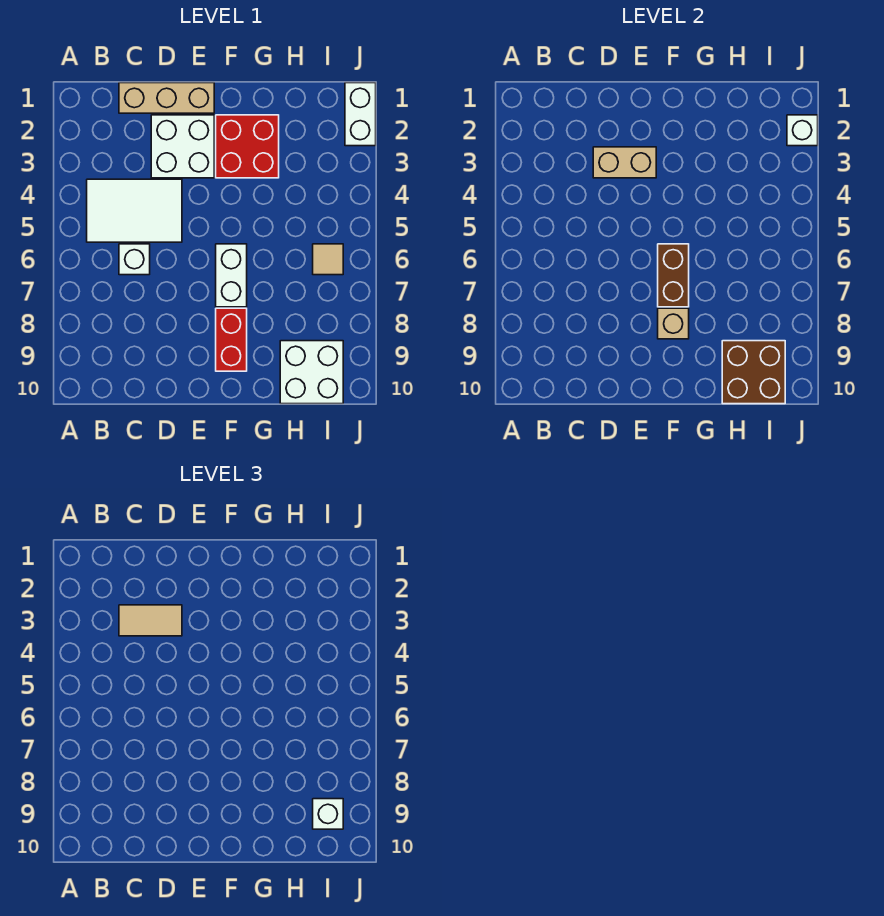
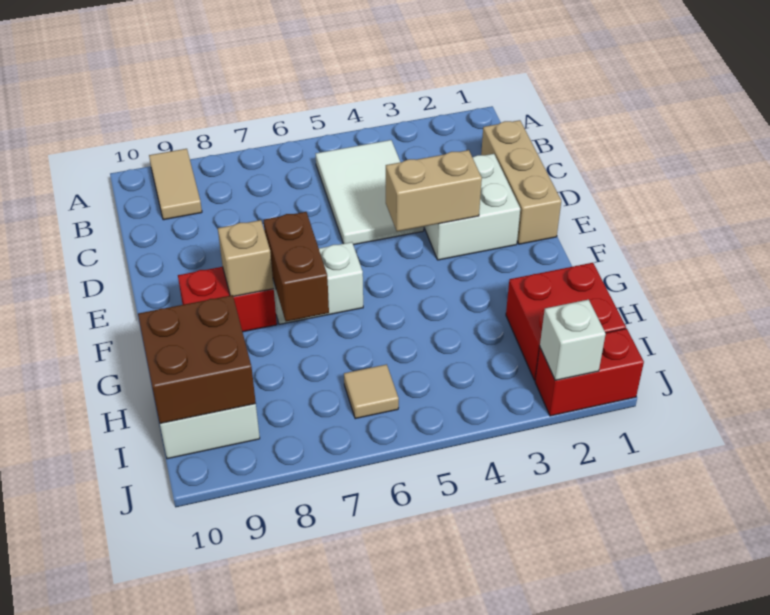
tan tile C3:D3 level 3 -> tan tile A9:B9 level 1
white brick C6 level 1 -> none
tan brick D3:E3 level 2 -> tan brick E3:E4 level 2
red brick F2:G3 level 1 -> red brick H1:I2 level 1
brown brick F6:F7 level 2 -> brown brick F7:G7 level 2
white brick I9 level 3 -> none
white brick J1:J2 level 1 -> red brick J1:J2 level 1

